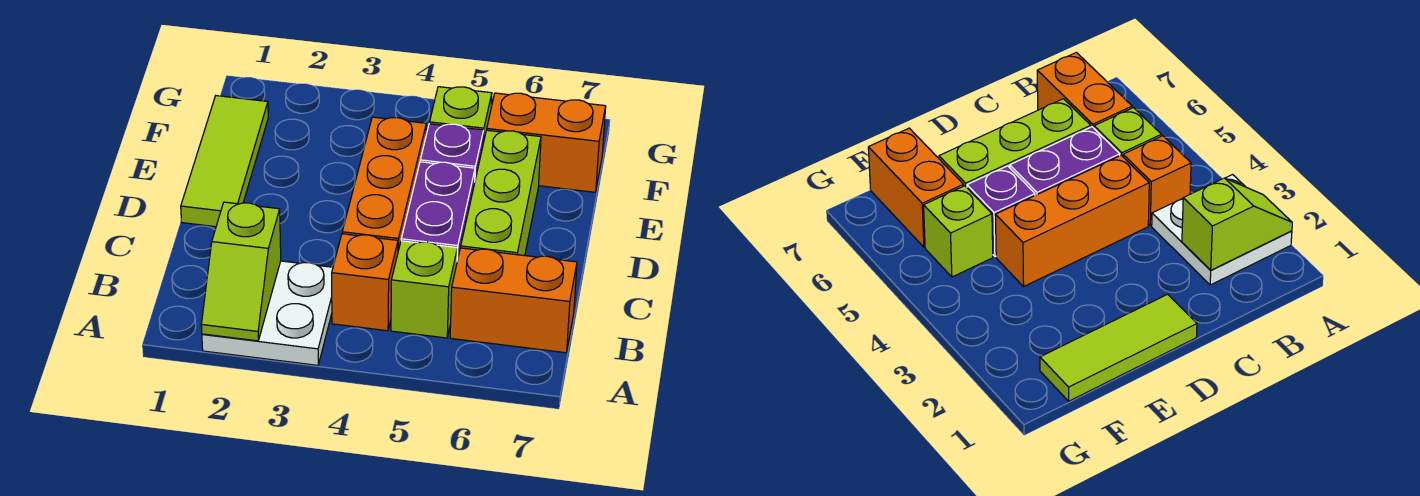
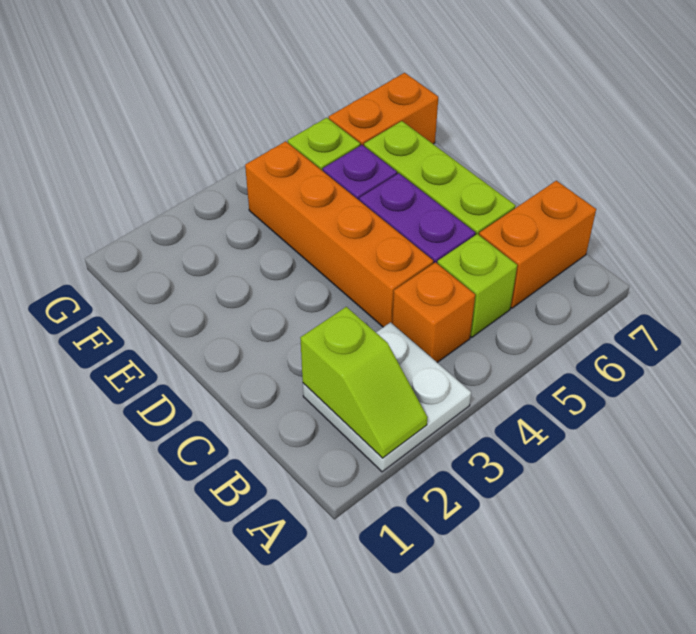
orange brick C4:E4 level 1 -> orange brick C4:F4 level 1
lime tile D1:F1 level 1 -> none

